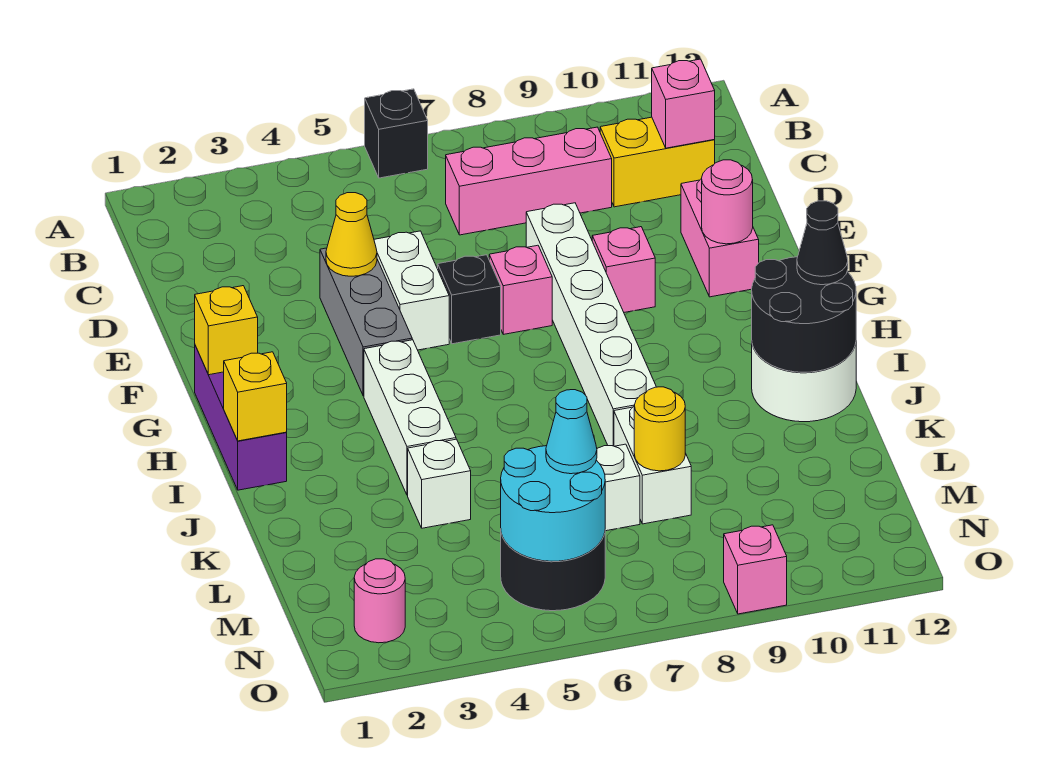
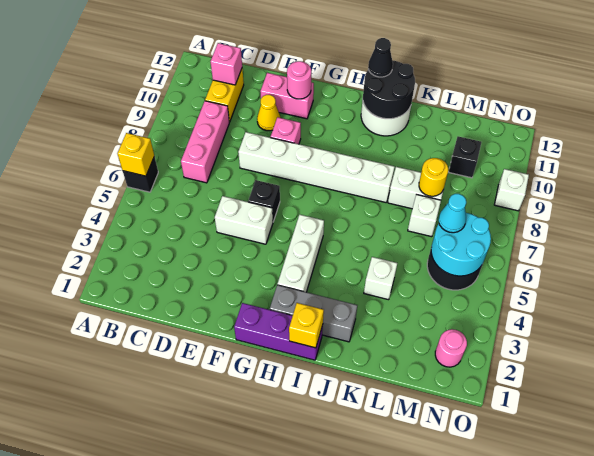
grey brick E4:G4 level 1 -> grey brick H2:J2 level 1
yellow cone E4 level 2 -> yellow cone E10 level 1
pink brick F7 level 1 -> none
yellow brick G1 level 2 -> yellow brick A6 level 2
white brick H4:J4 level 1 -> white brick H3:H5 level 1
none -> black brick M10 level 1
pink brick O9 level 1 -> white brick O9 level 1

